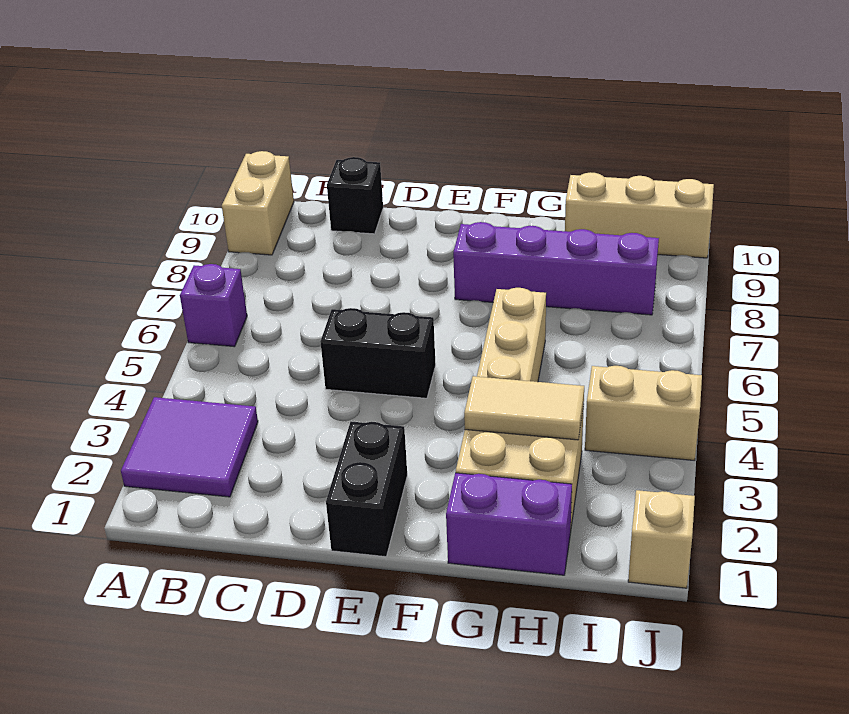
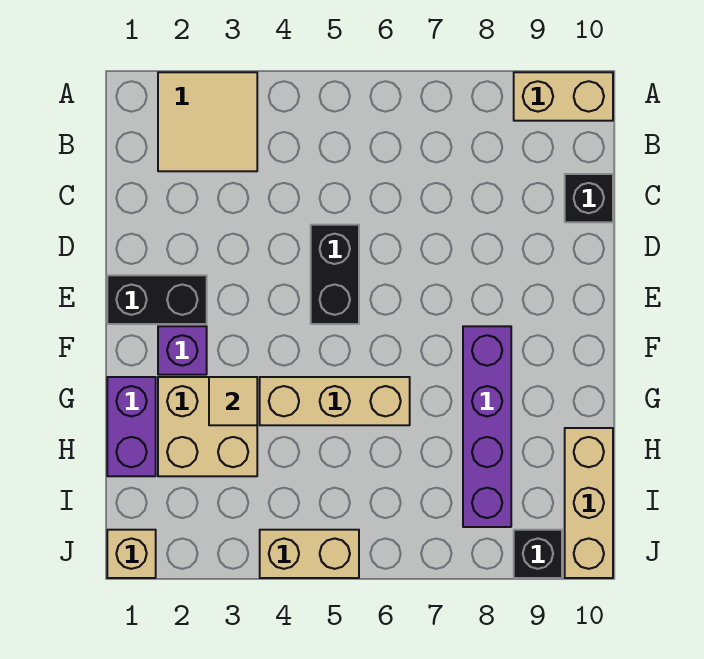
purple tile A2:B3 level 1 -> tan tile A2:B3 level 1
purple brick A6 level 1 -> purple brick F2 level 1
tan tile G3:H3 level 2 -> tan tile G3 level 2
tan brick I4:J4 level 1 -> tan brick J4:J5 level 1
none -> black brick J9 level 1

